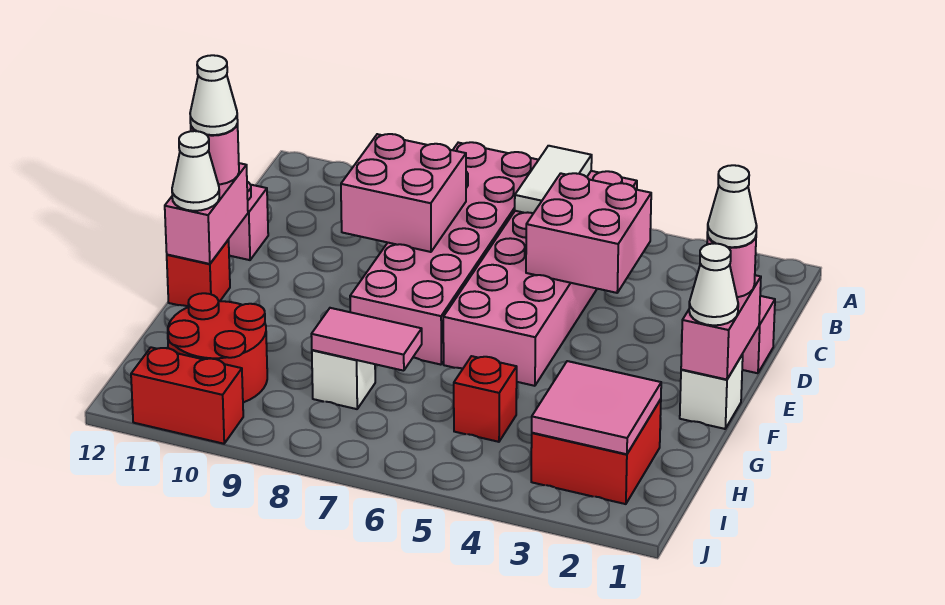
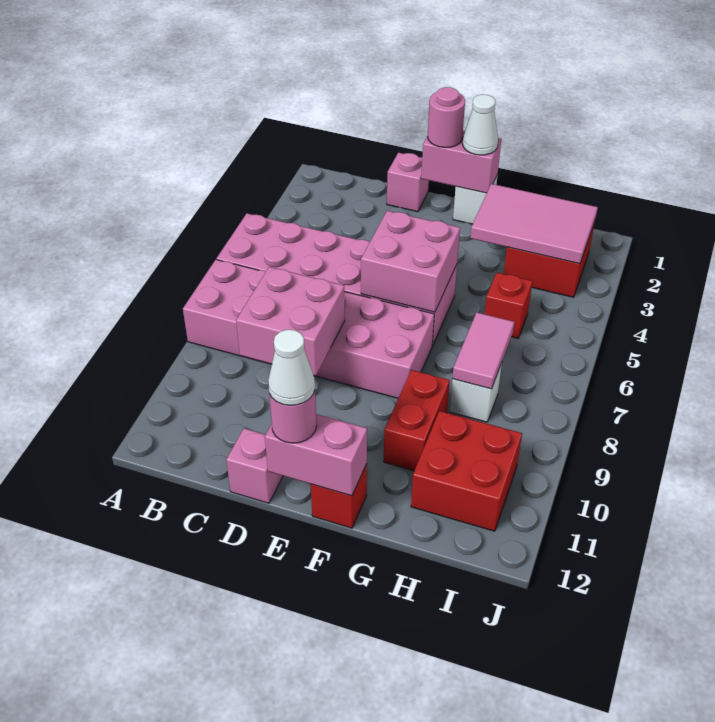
white tile A6:B6 level 2 -> none
pink brick C4:D5 level 2 -> pink brick E5:F6 level 2
white cone E1 level 4 -> none
white cone F12 level 3 -> none
pink tile H2:I3 level 2 -> pink tile G2:I3 level 2
red round brick H10:I11 level 1 -> red brick H10:I11 level 1
red brick J10:J11 level 1 -> red brick G9:G10 level 1

